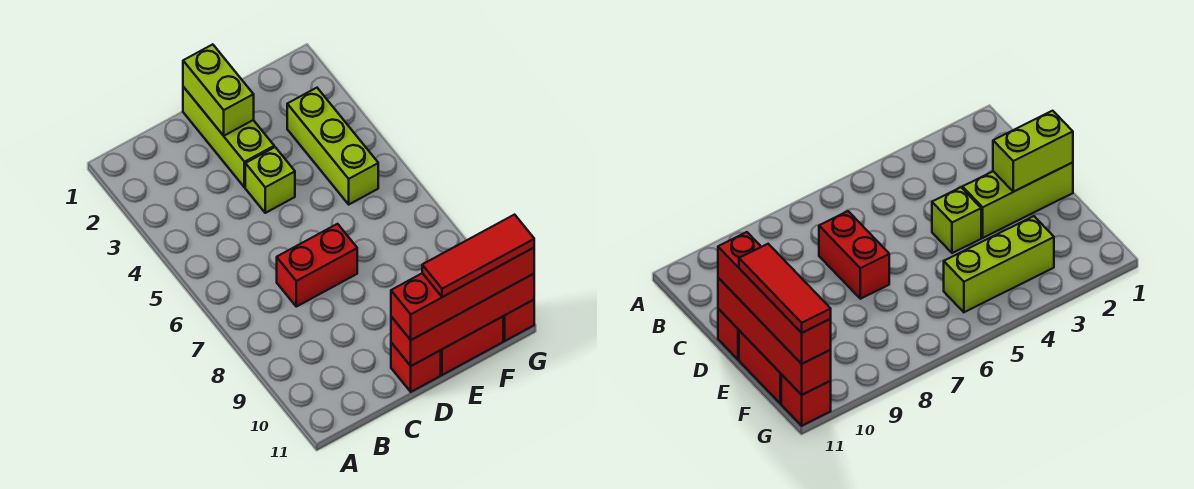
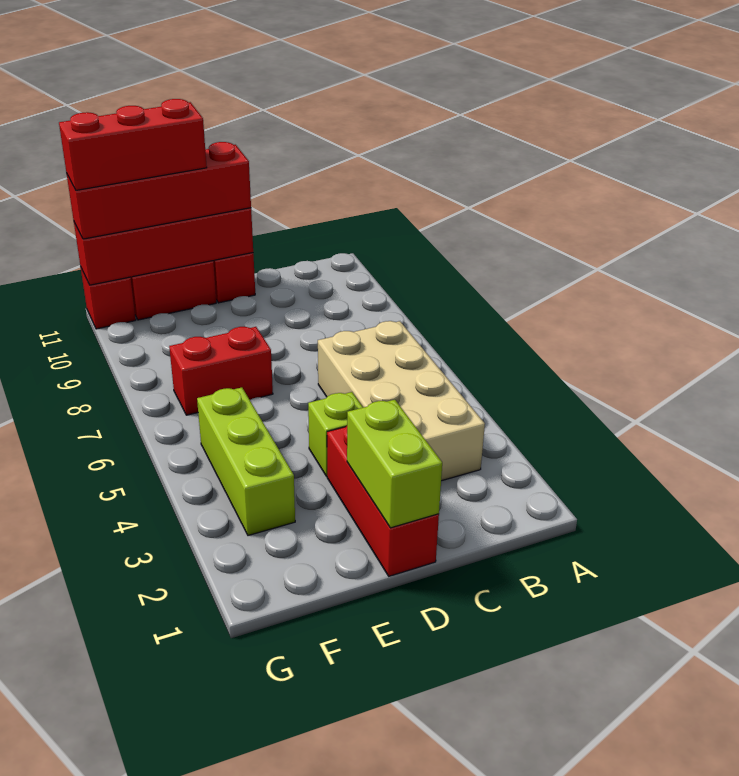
none -> tan brick B3:C6 level 1
red brick C7:D7 level 1 -> red brick E7:F7 level 1
lime brick D1:D3 level 1 -> red brick D1:D3 level 1
red tile E11:G11 level 4 -> red brick E11:G11 level 4

